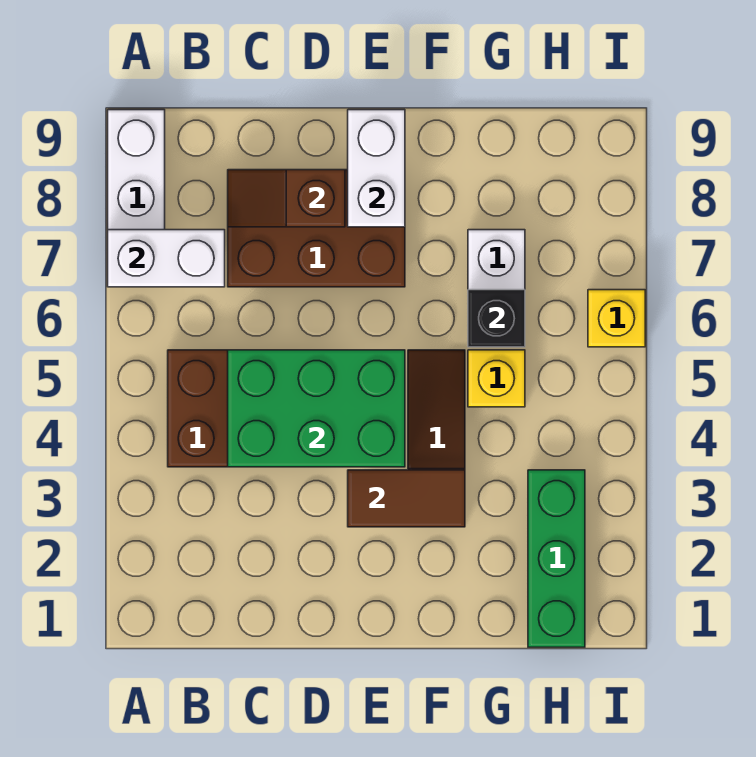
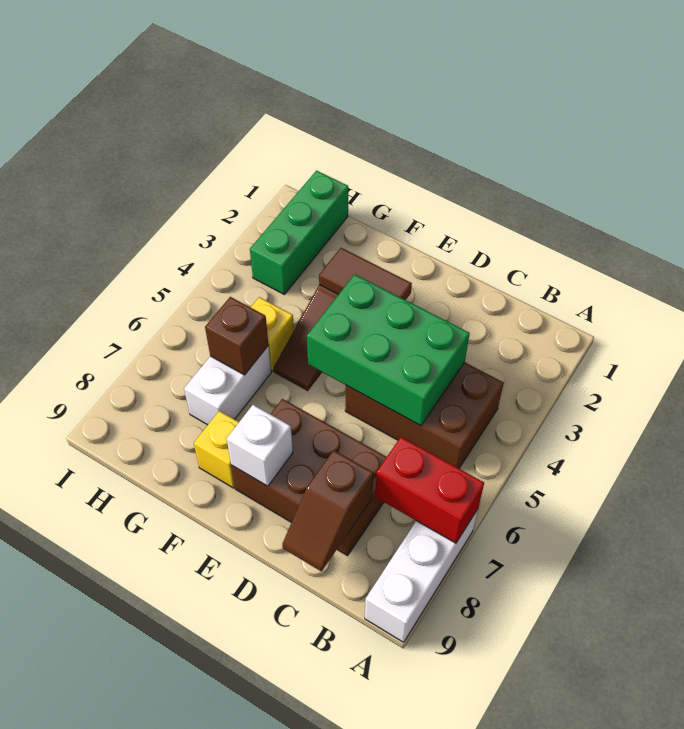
white brick A7:B7 level 2 -> red brick A7:B7 level 2
brown slope C8:D8 level 2 top D -> brown slope C8:C9 level 2 top 8
white brick E8:E9 level 2 -> white brick E8 level 2
black brick G6 level 2 -> brown brick G6 level 2
yellow brick I6 level 1 -> yellow brick F8 level 1

